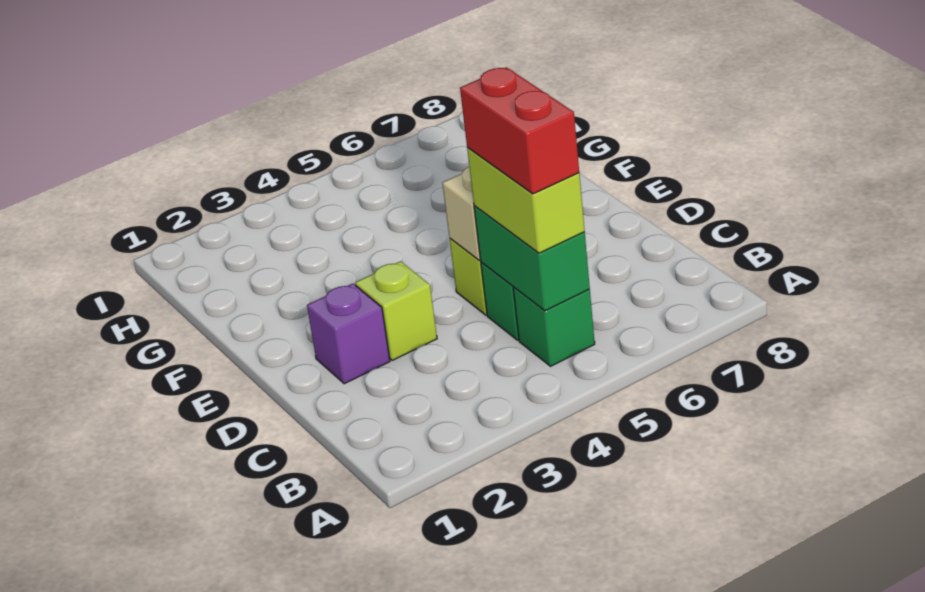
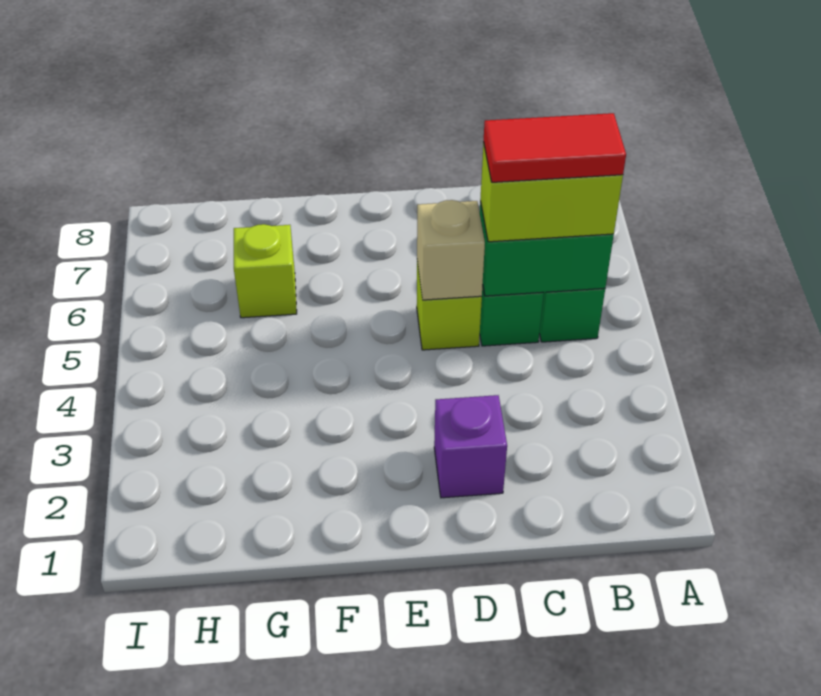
red brick B5:C5 level 4 -> red tile B5:C5 level 4
lime brick D3 level 1 -> lime brick G6 level 1

